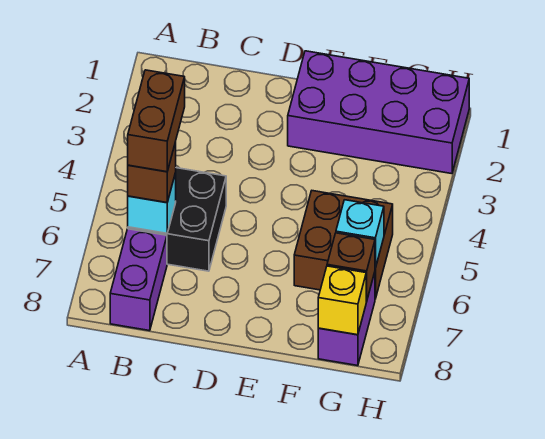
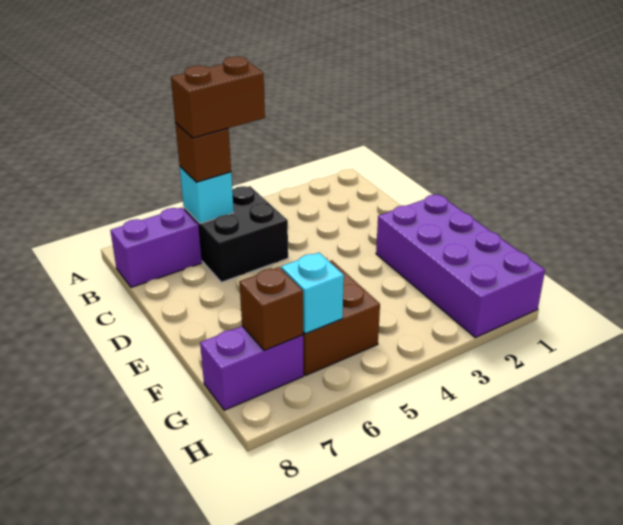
yellow brick G8 level 2 -> none

